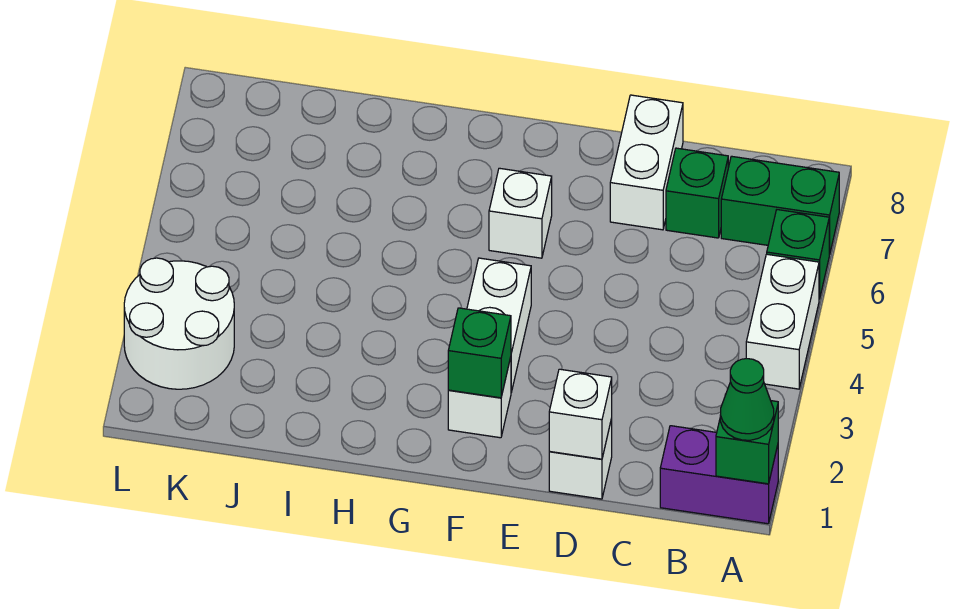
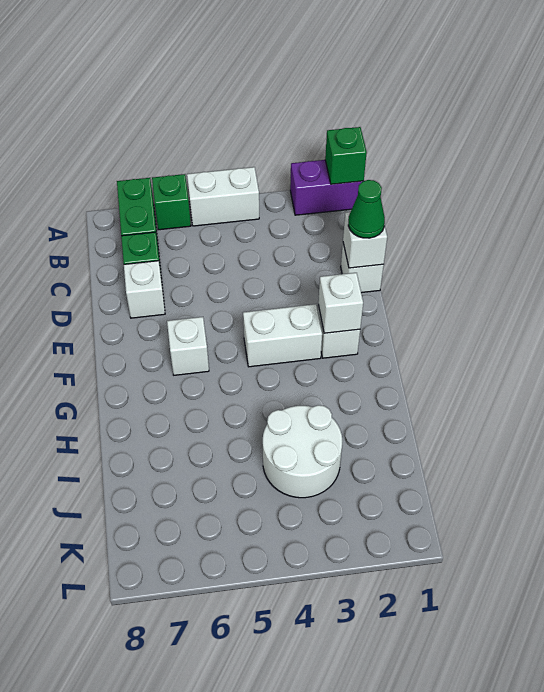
purple brick A1:B1 level 1 -> purple brick A1:A2 level 1
green cone A1 level 3 -> green cone D1 level 3
white brick D7:D8 level 1 -> white brick D7 level 1
green brick F2 level 2 -> white brick F2 level 2
white round brick K2:L3 level 1 -> white round brick I3:J4 level 1

